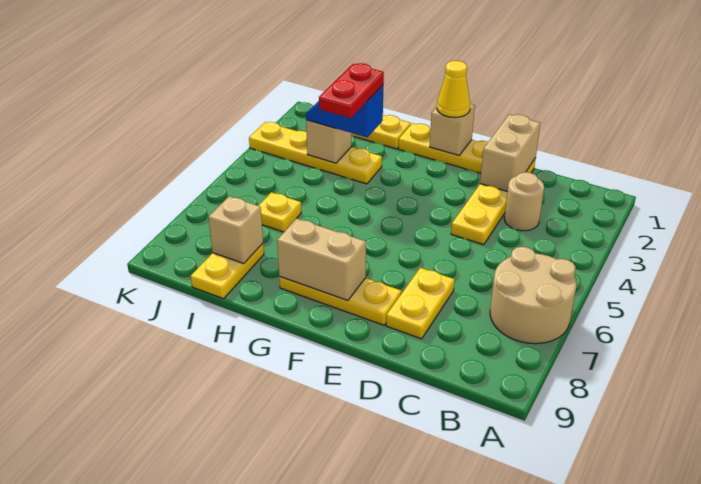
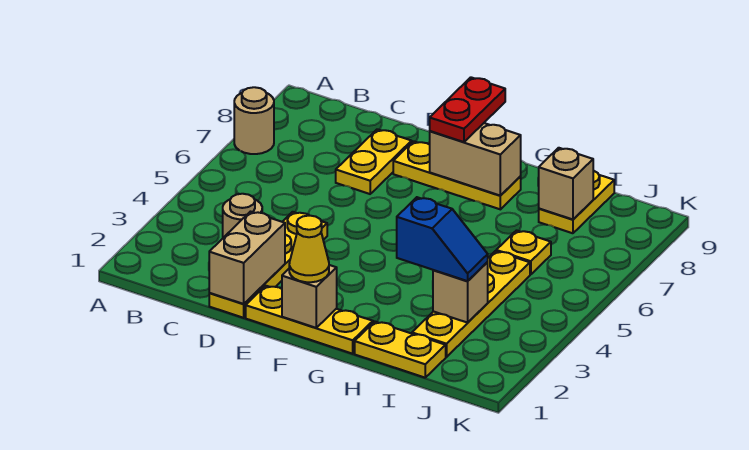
tan round brick A6:B7 level 1 -> tan round brick A7 level 1
yellow plate H3:K3 level 1 -> yellow plate I2:I5 level 1
red plate H3:H4 level 4 -> red plate F8:F9 level 3

